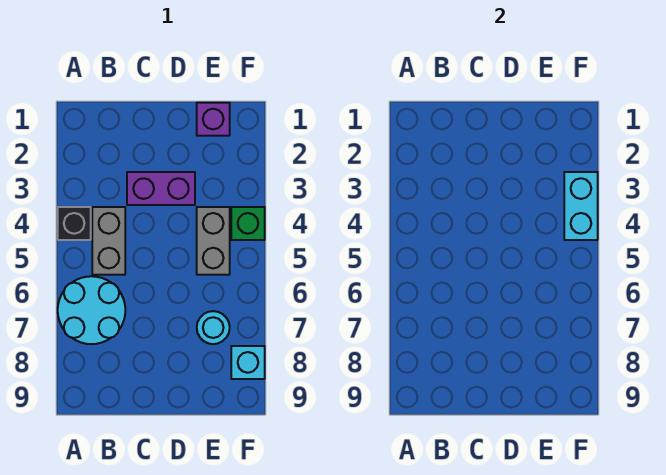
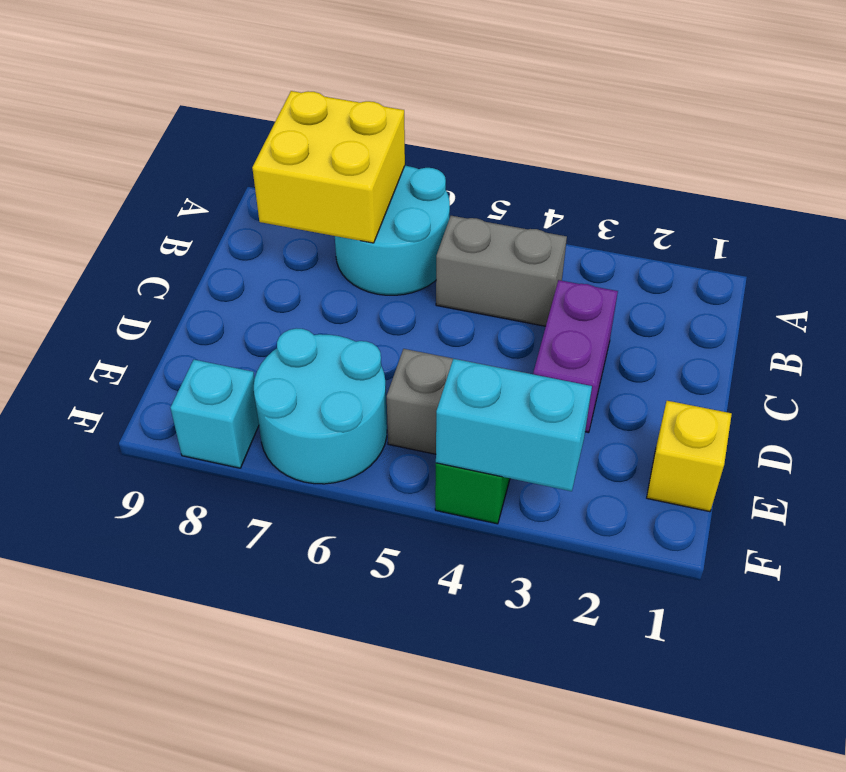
black brick A4 level 1 -> none
none -> yellow brick A7:B8 level 2
purple brick E1 level 1 -> yellow brick E1 level 1
cyan round brick E7 level 1 -> cyan round brick E6:F7 level 1

